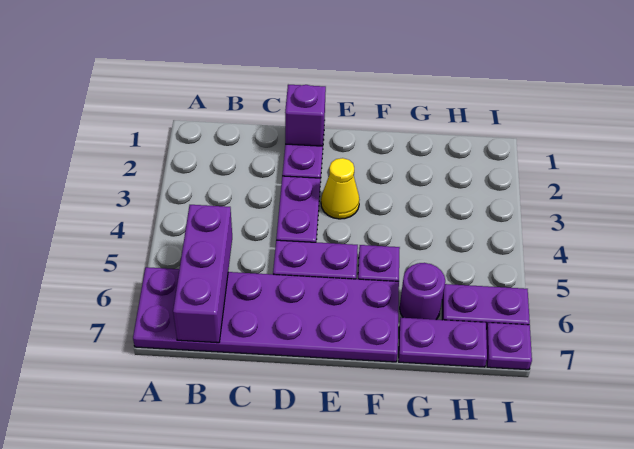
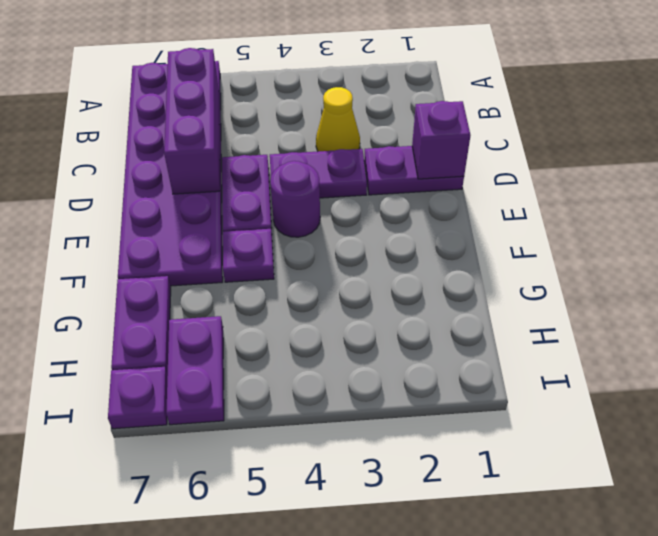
purple brick B5:B7 level 2 -> purple brick B6:D6 level 2
yellow cone E3 level 1 -> yellow cone C3 level 1
purple round brick G6 level 1 -> purple round brick E4 level 1

